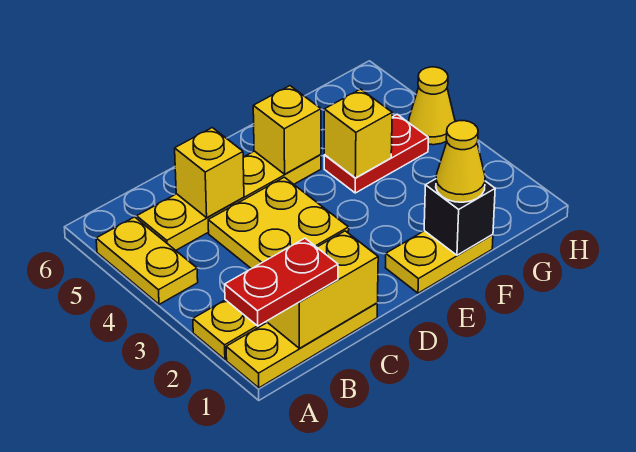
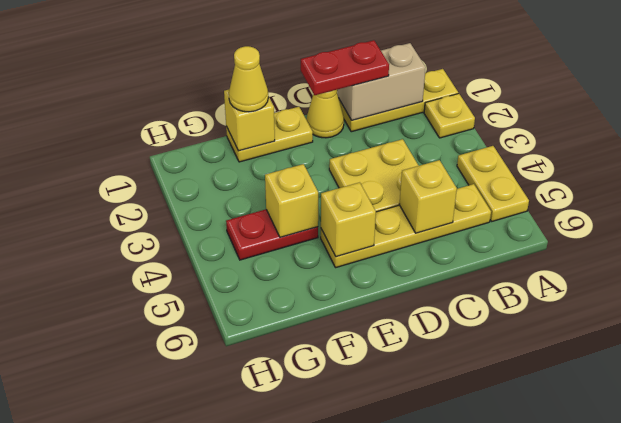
red plate A1:B1 level 3 -> red plate C1:D1 level 3
yellow brick B1:C1 level 2 -> tan brick B1:C1 level 2
black brick F1 level 2 -> yellow brick F1 level 2
yellow cone H4 level 1 -> yellow cone D1 level 1

